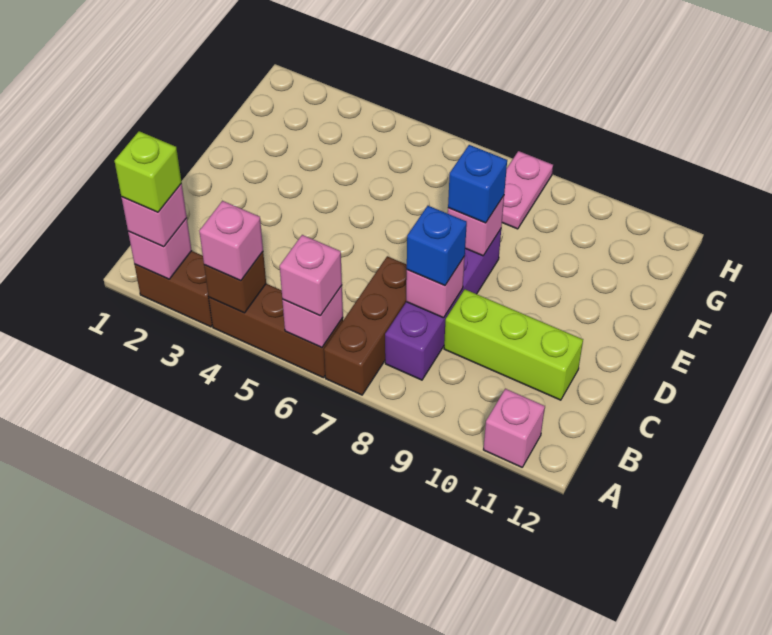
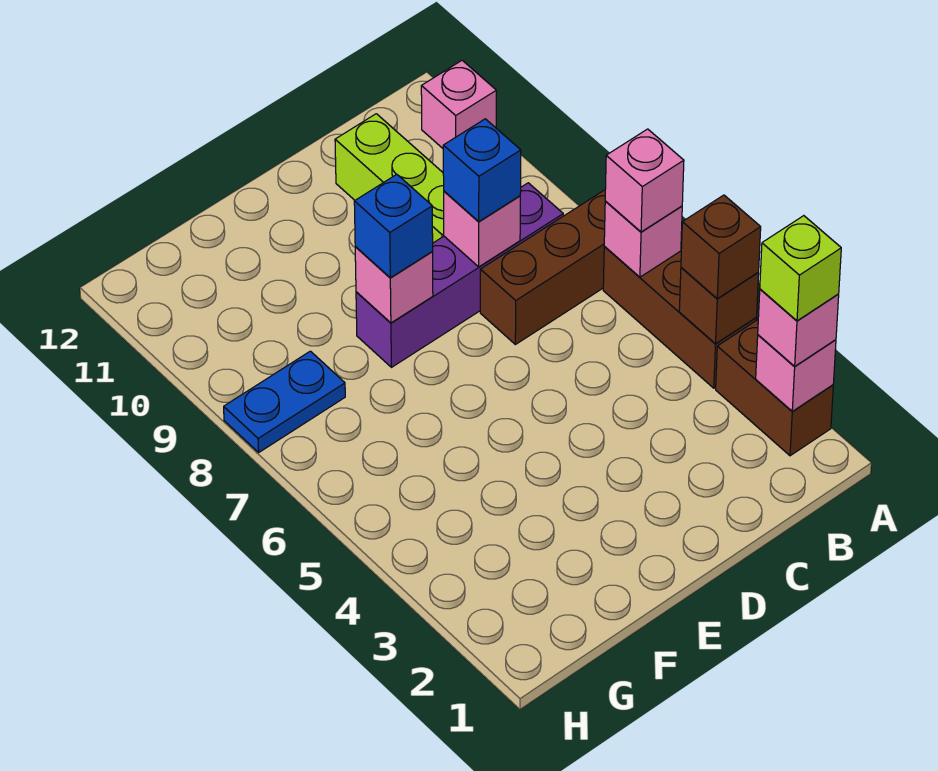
pink brick A4 level 3 -> brown brick A4 level 3
pink plate G8:H8 level 1 -> blue plate G8:H8 level 1

